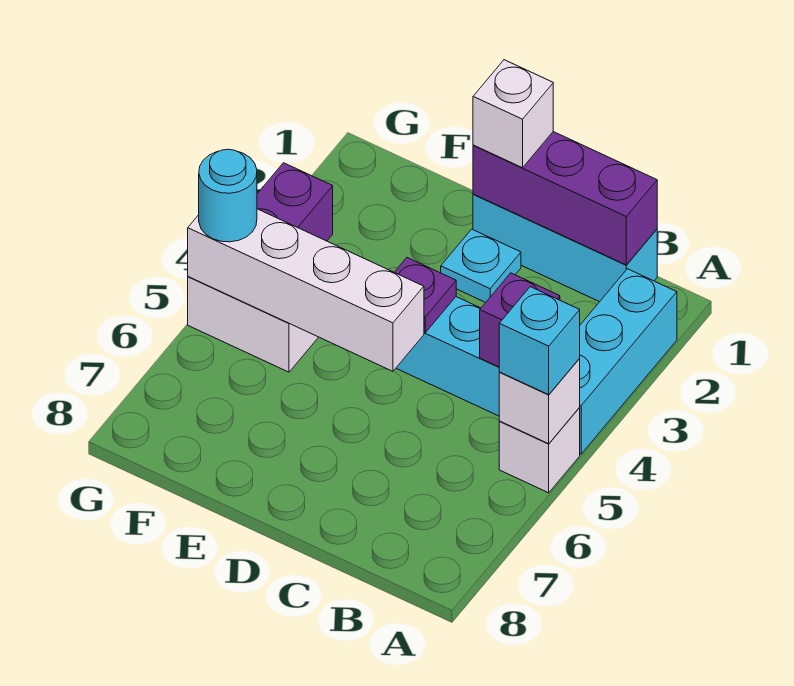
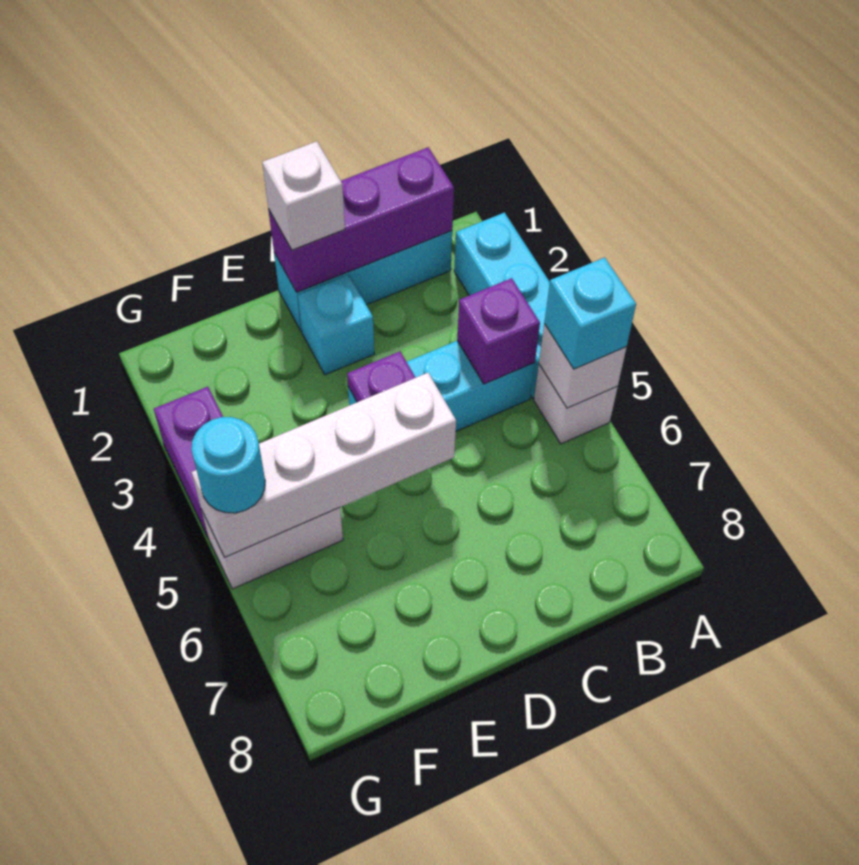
cyan plate D2 level 1 -> cyan brick D2 level 1

